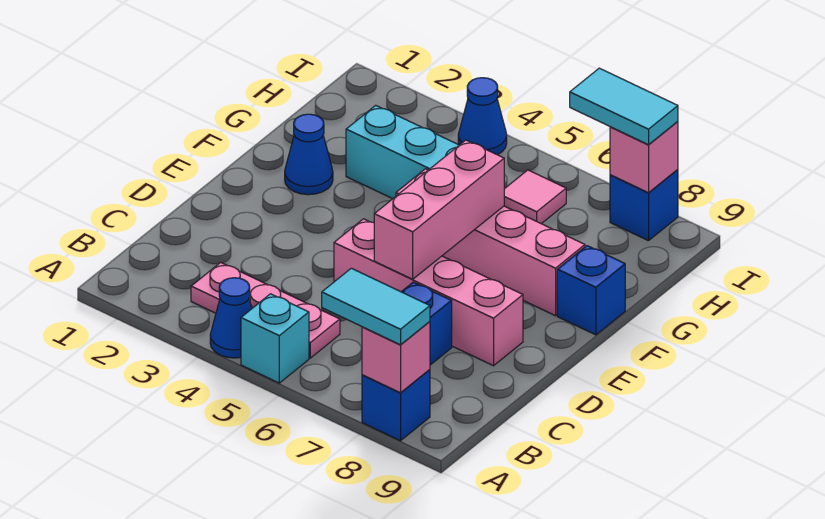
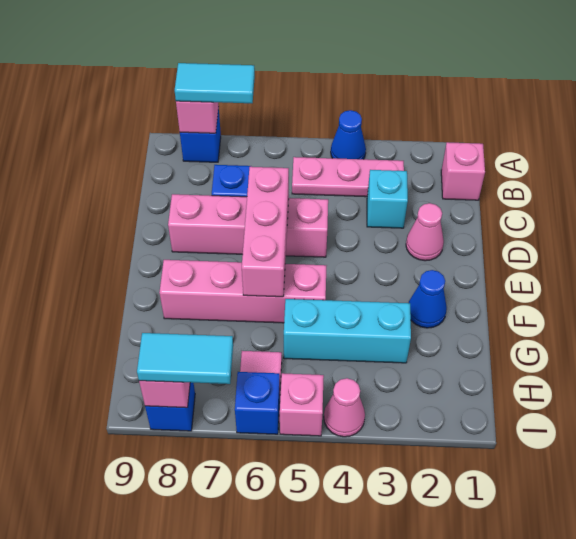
cyan brick A5 level 1 -> cyan brick C3 level 1
none -> pink brick B1 level 1
none -> pink cone D2 level 1
blue brick F9 level 1 -> blue brick I6 level 1
blue cone I4 level 1 -> pink cone I4 level 1
none -> pink brick I5 level 1

